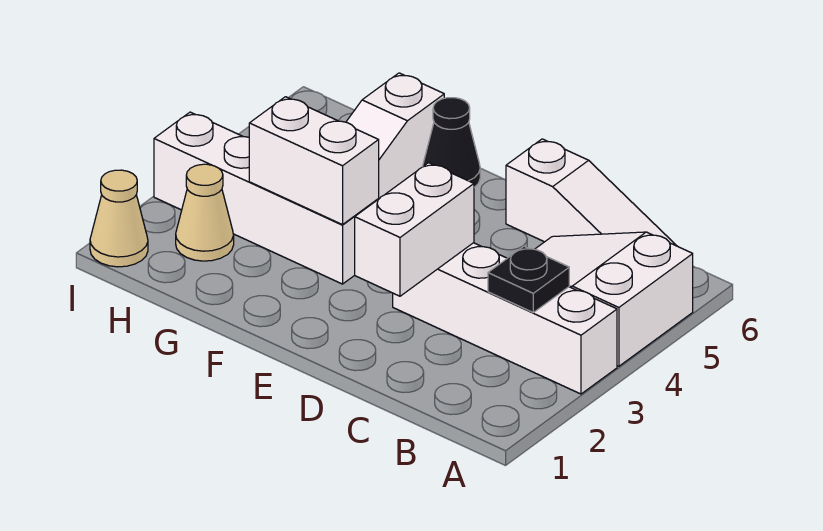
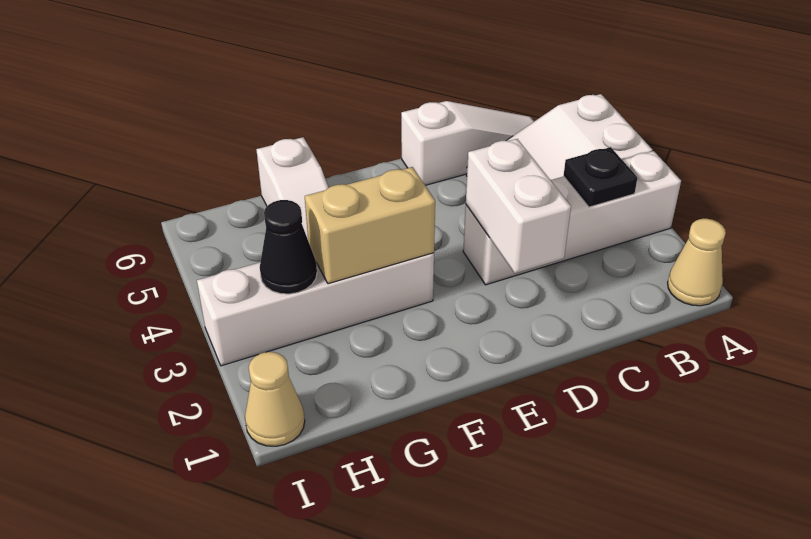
white brick F3:G3 level 2 -> tan brick F3:G3 level 2
black cone F6 level 1 -> black cone H3 level 2
tan cone H2 level 1 -> tan cone A1 level 1

